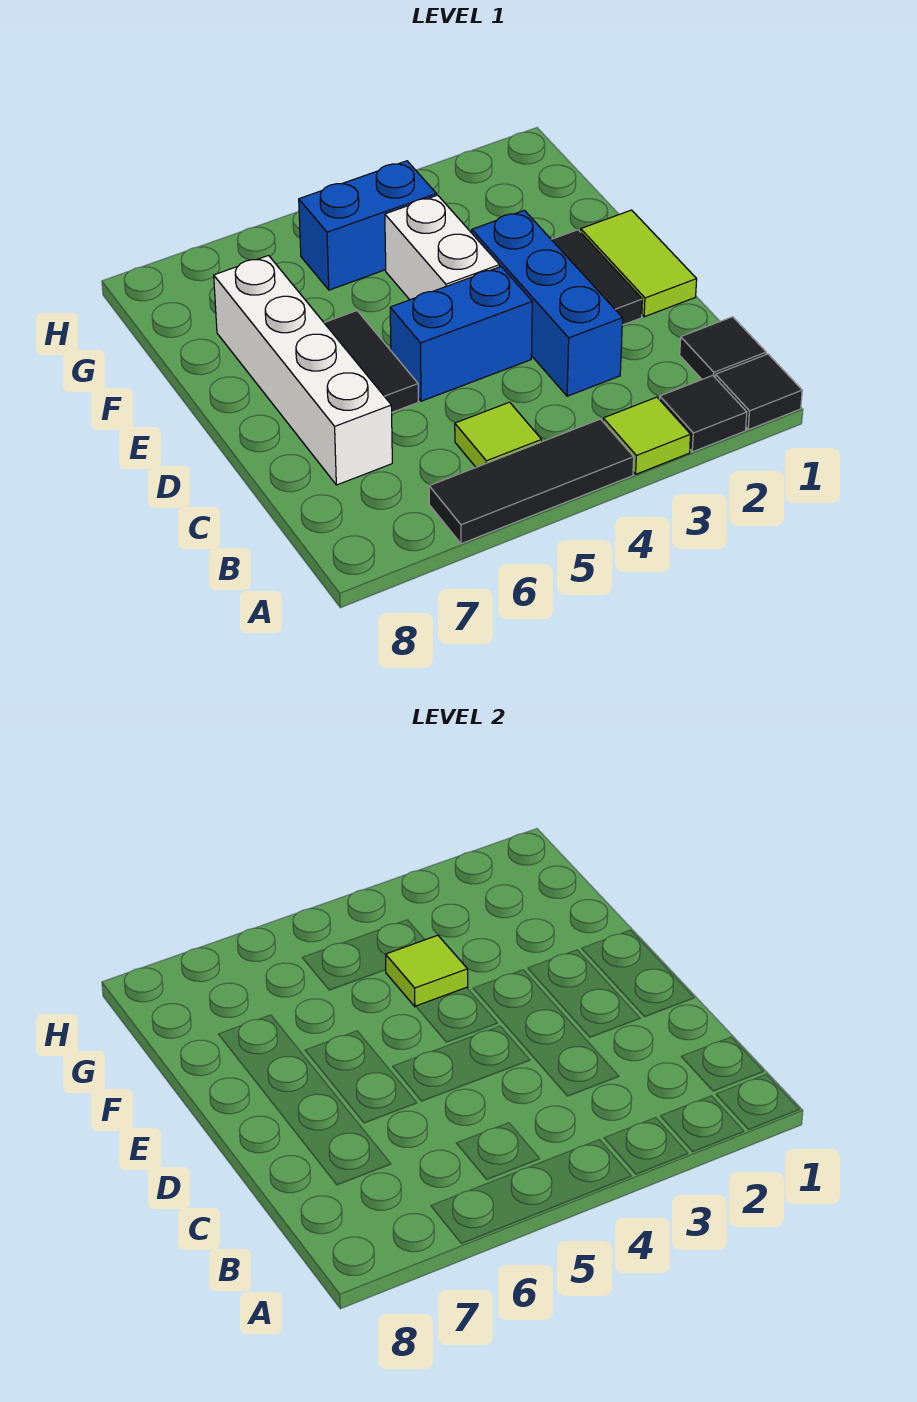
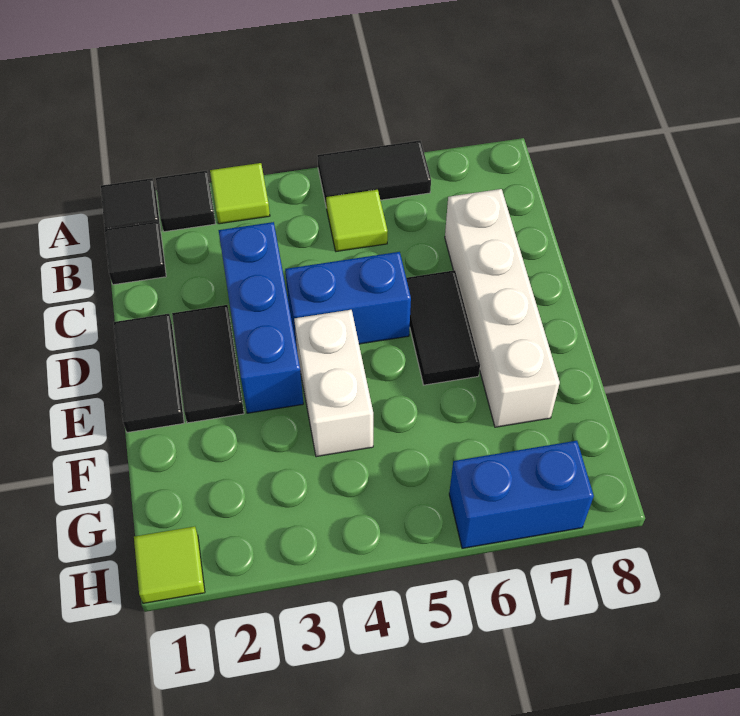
black tile A4:A6 level 1 -> black tile A5:A6 level 1
lime tile D1:E1 level 1 -> black tile D1:E1 level 1
lime tile F4 level 2 -> lime tile H1 level 1
blue brick G4:G5 level 1 -> blue brick H6:H7 level 1

